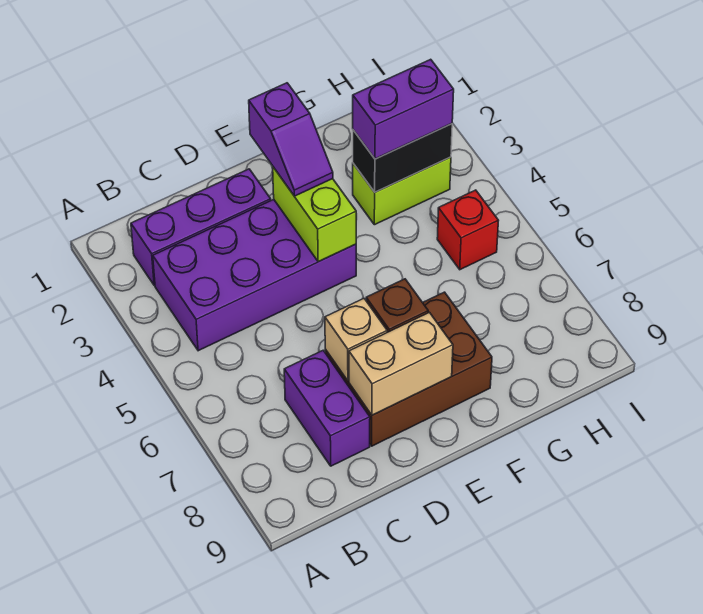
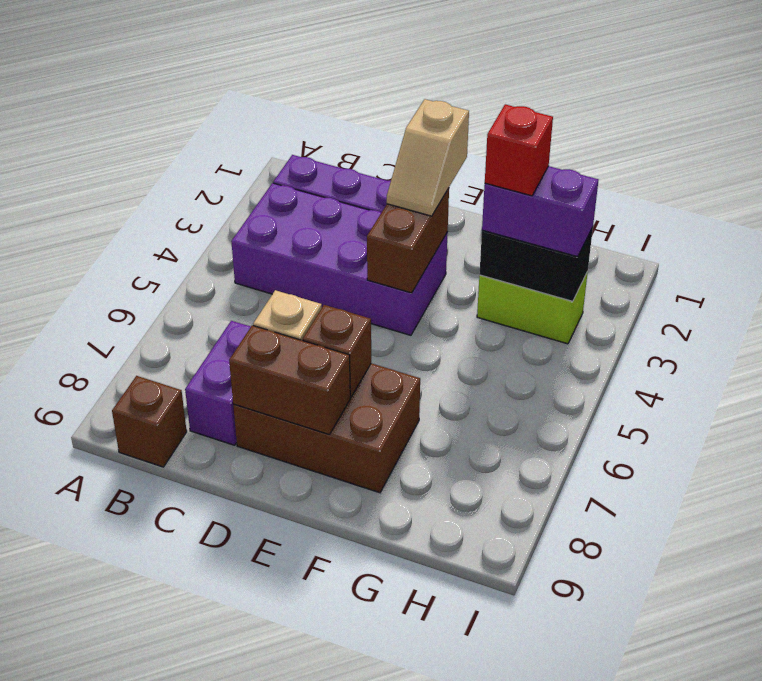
none -> brown brick B9 level 1
tan brick D8:E8 level 2 -> brown brick D8:E8 level 2
purple slope E2:E3 level 3 top 2 -> tan slope E2:E3 level 3 top 2
lime brick E3:E4 level 2 -> brown brick E3:E4 level 2
red brick H5 level 1 -> red brick G3 level 4

